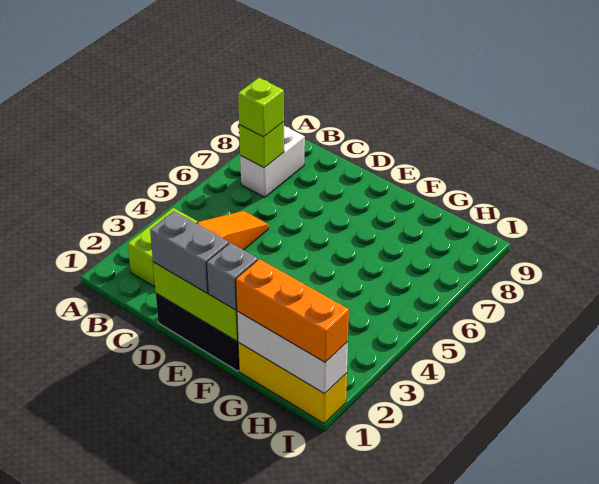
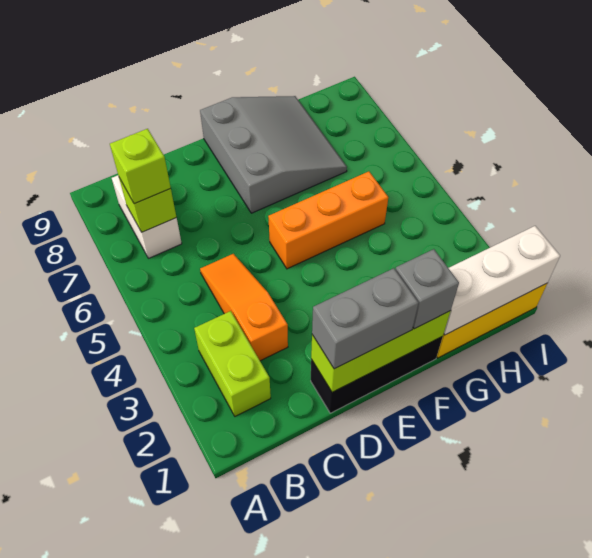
none -> grey slope E7:G9 level 1 top E
orange brick G1:I1 level 3 -> orange brick E5:G5 level 1

